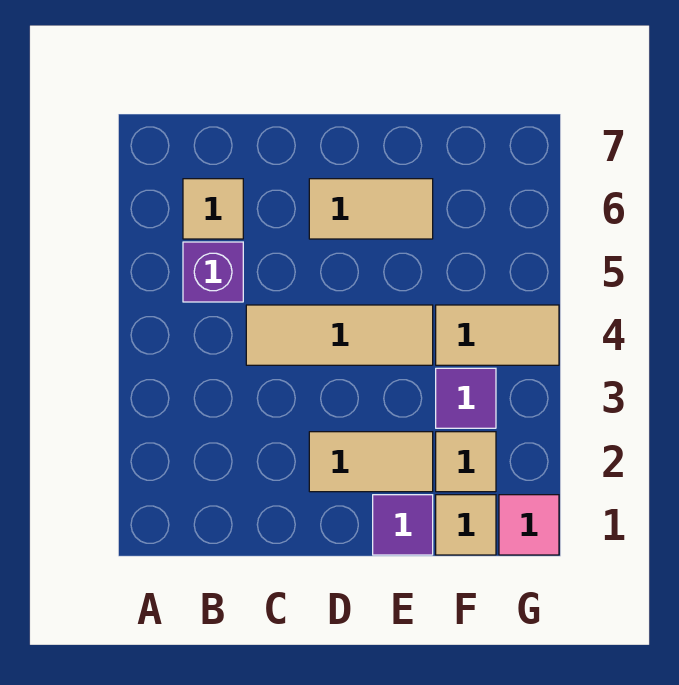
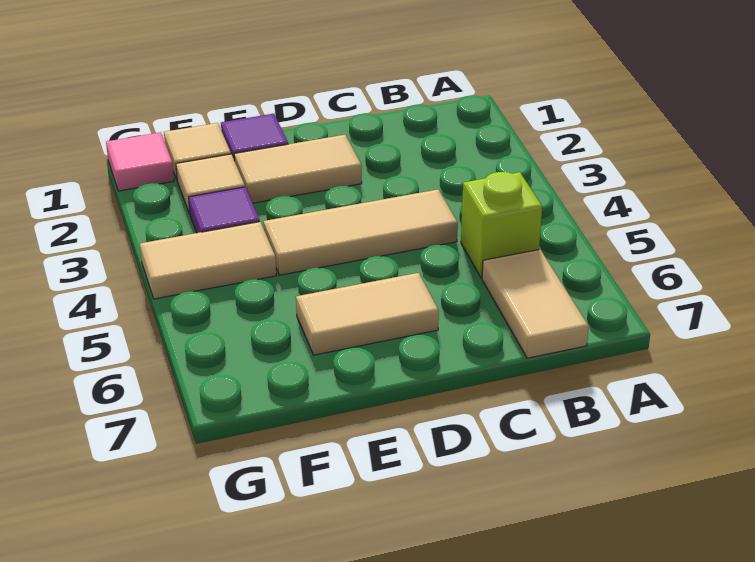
purple brick B5 level 1 -> lime brick B5 level 1
tan tile B6 level 1 -> tan tile B6:B7 level 1

